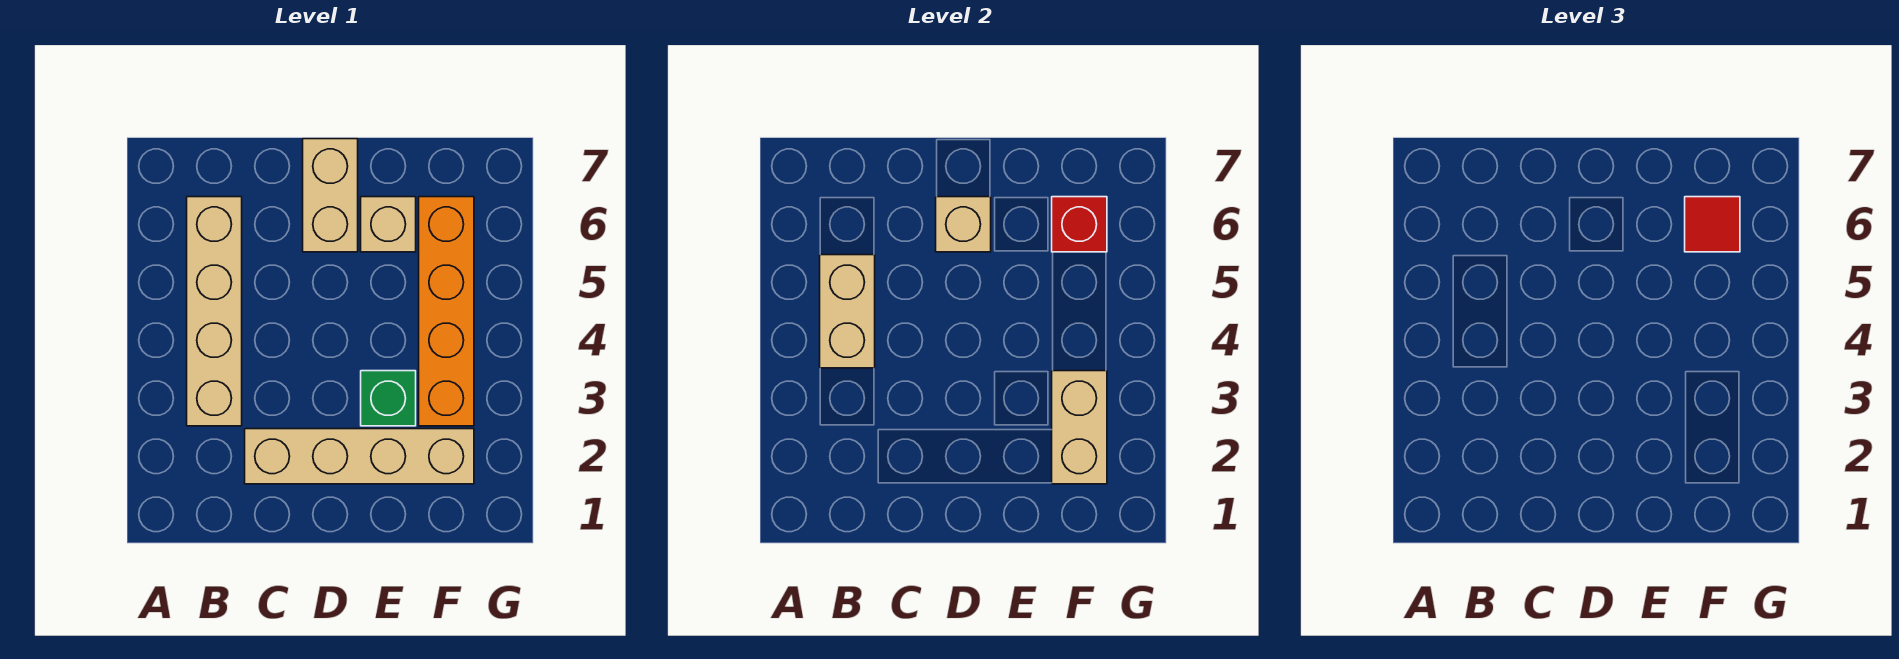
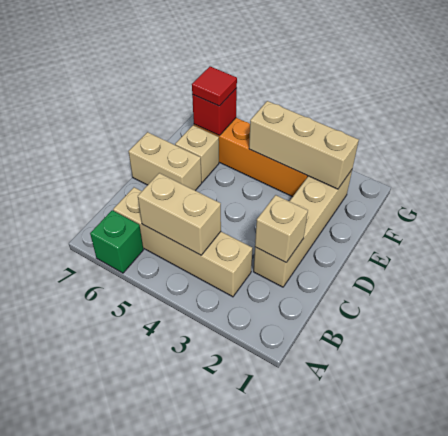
tan brick D6 level 2 -> tan brick C2 level 2
green brick E3 level 1 -> green brick A6 level 1
tan brick F2:F3 level 2 -> tan brick F2:F4 level 2

